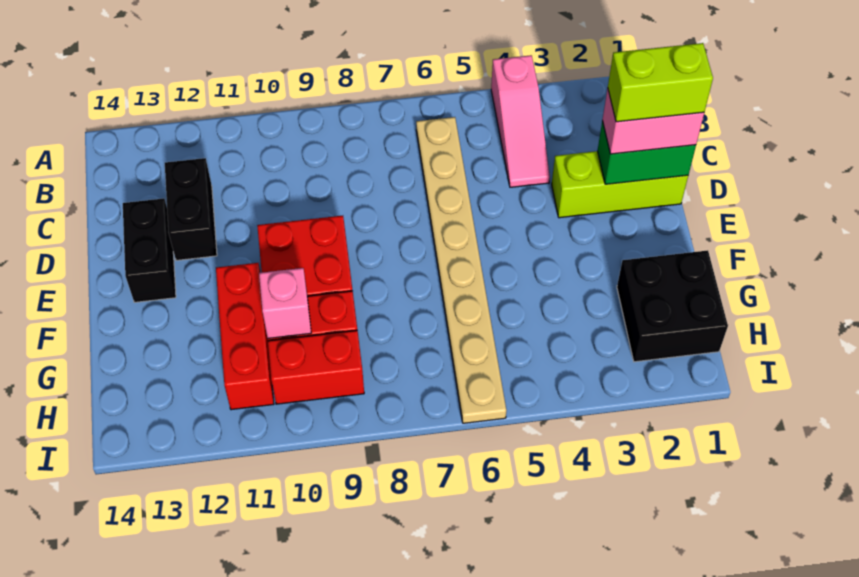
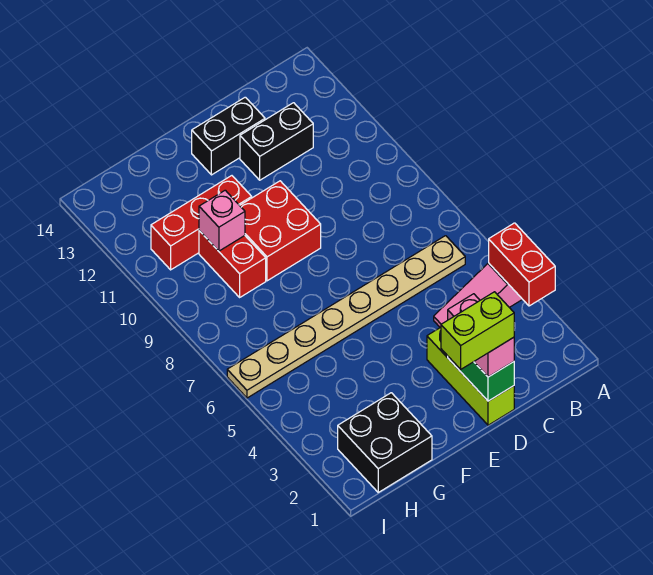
lime brick D1:D2 level 4 -> lime brick D1:E1 level 4
red brick H9:H10 level 1 -> red brick A3:A4 level 2

